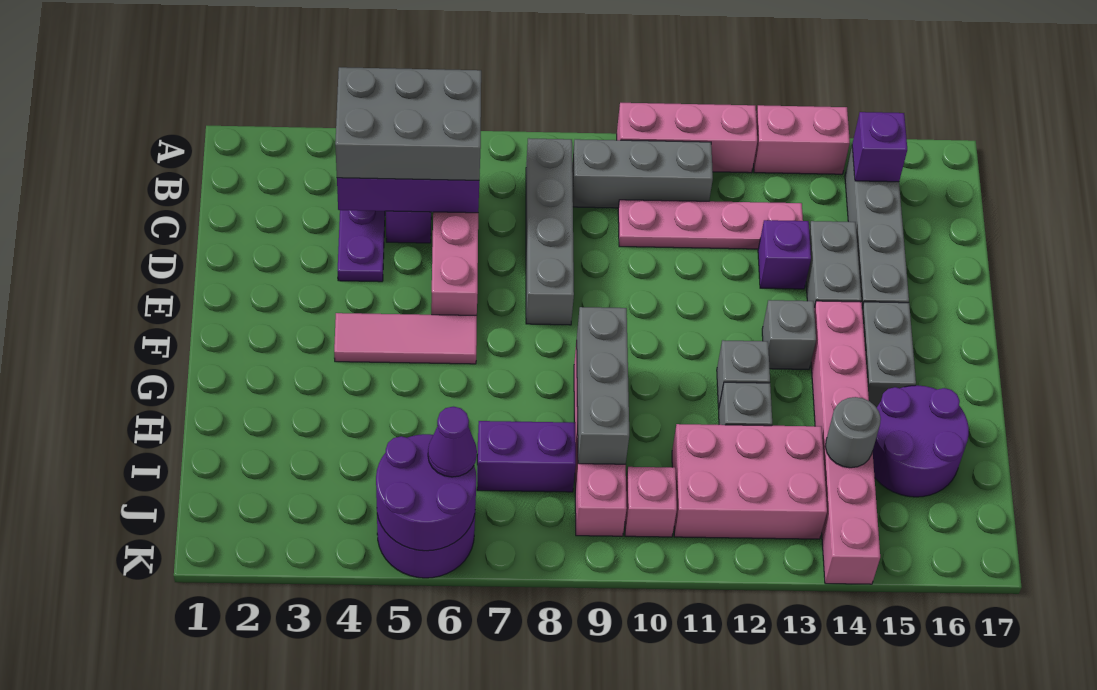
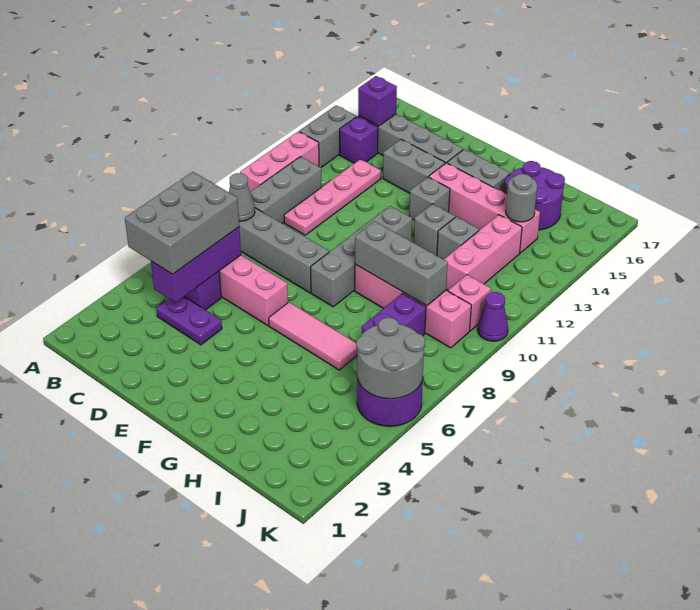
pink brick A13:A14 level 1 -> grey brick A13:A14 level 1
none -> grey cone B8 level 2
purple brick D13 level 1 -> purple brick B14 level 1
pink tile F4:F6 level 1 -> pink tile F6:H6 level 1
none -> grey brick F8:F11 level 1
pink brick F14:K14 level 1 -> pink brick F14:I14 level 1
pink brick I11:J13 level 1 -> pink brick I11:I13 level 1
purple round brick J5:K6 level 2 -> grey round brick J5:K6 level 2
purple cone J6 level 3 -> purple cone K10 level 1

